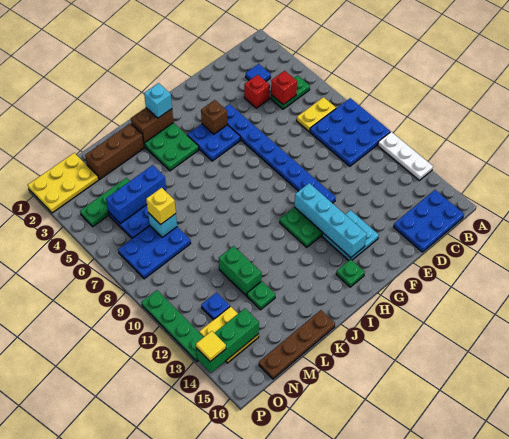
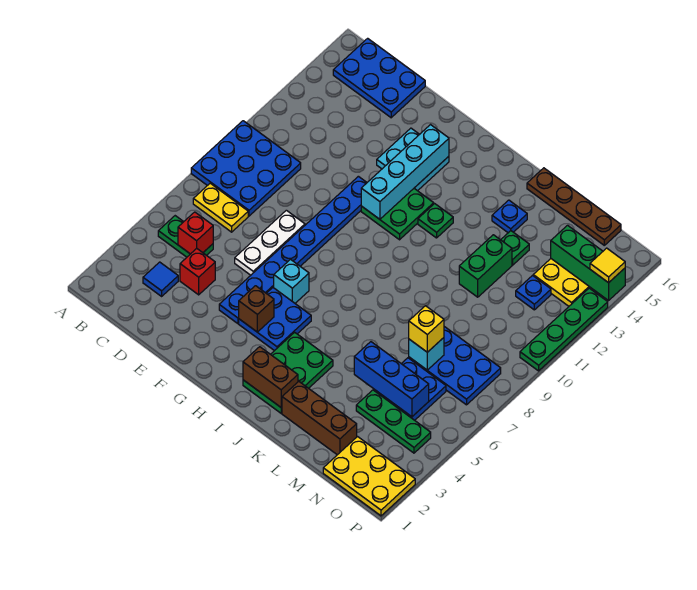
white plate A11:A13 level 1 -> white plate E6:E8 level 1
green plate H15 level 1 -> green plate I12 level 1
cyan brick I2 level 3 -> cyan brick G6 level 1
none -> blue plate K14 level 1

